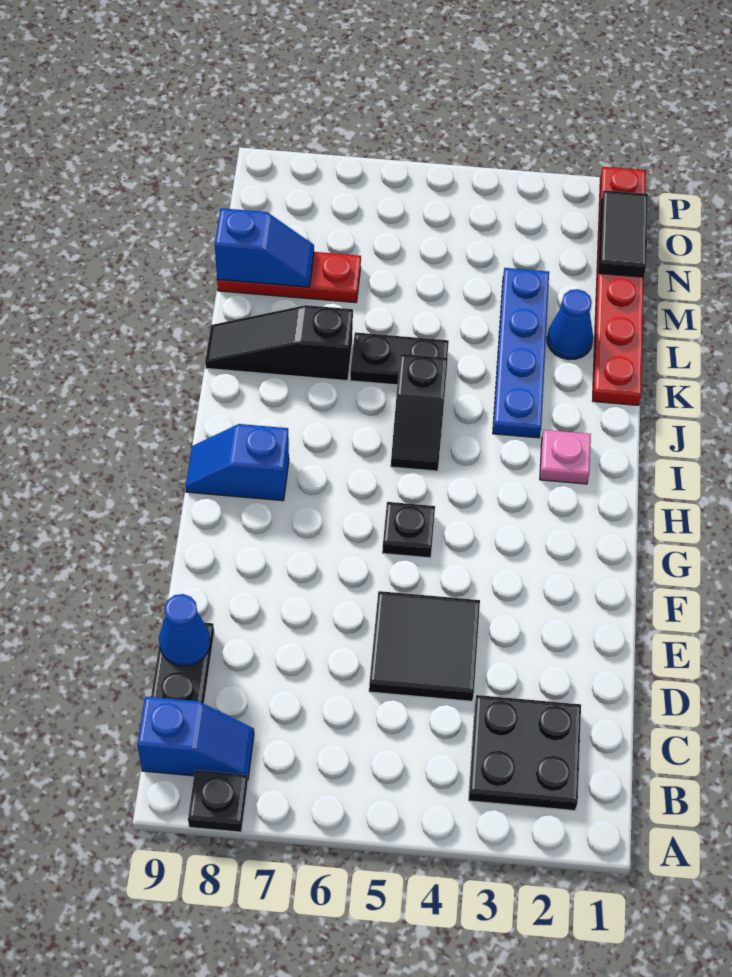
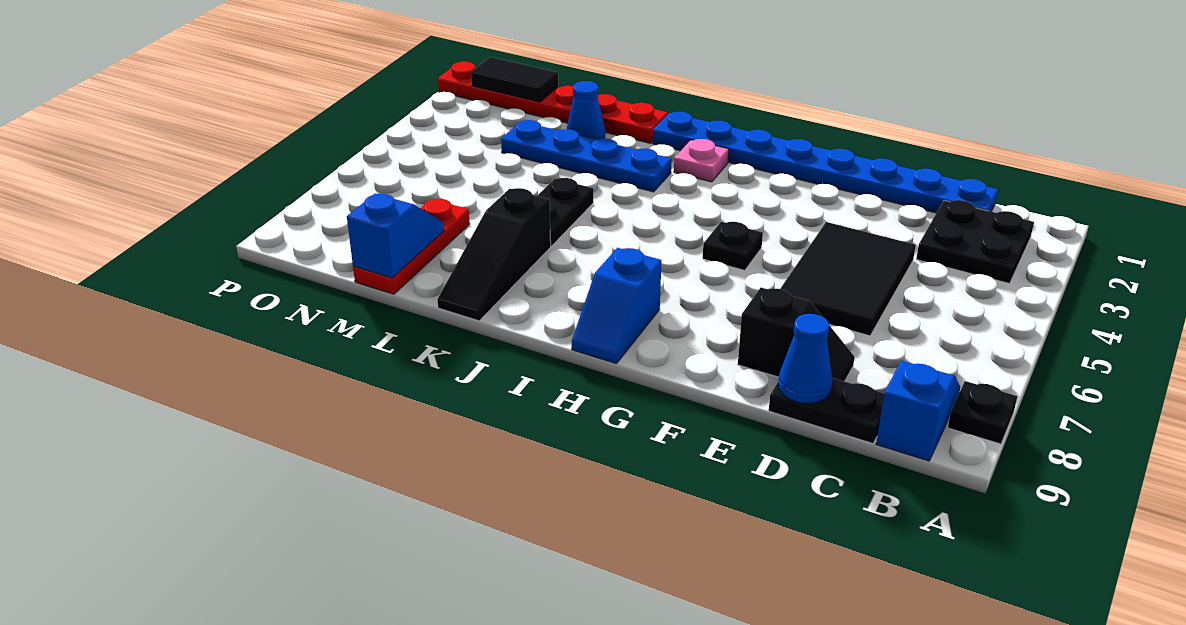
none -> blue plate C1:J1 level 1
black tile D4:E5 level 1 -> black tile D4:E6 level 1
black slope I5:J5 level 1 top J -> black slope D8:E8 level 1 top E

